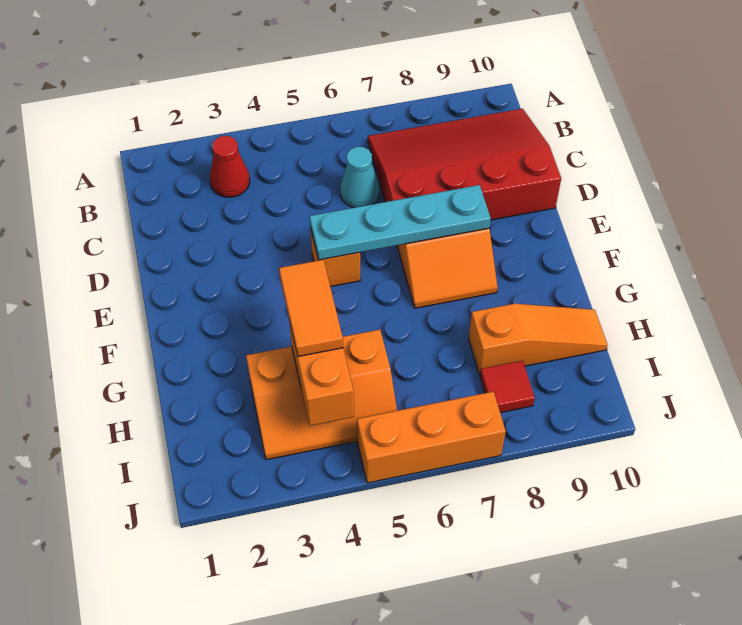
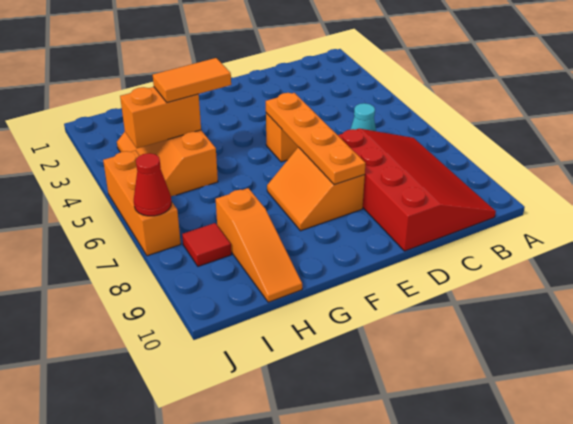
red cone B3 level 1 -> red cone J7 level 2
cyan plate E5:E8 level 2 -> orange plate E5:E8 level 2

